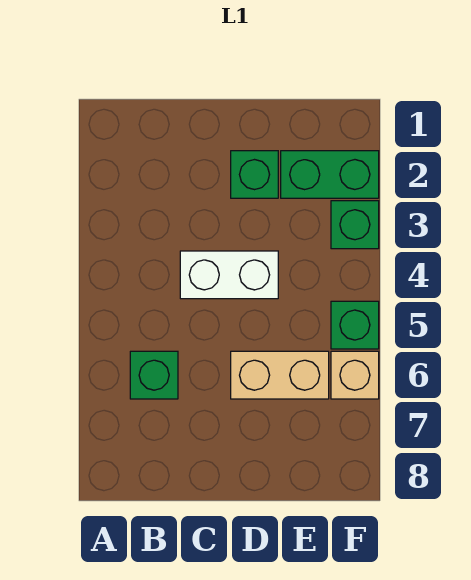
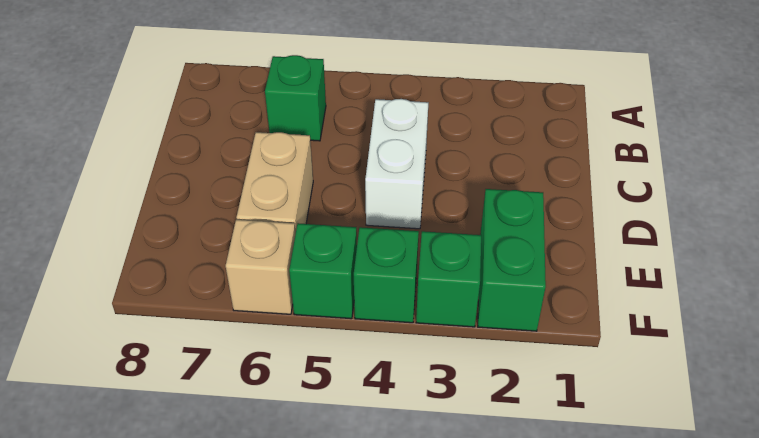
green brick D2 level 1 -> green brick F4 level 1

